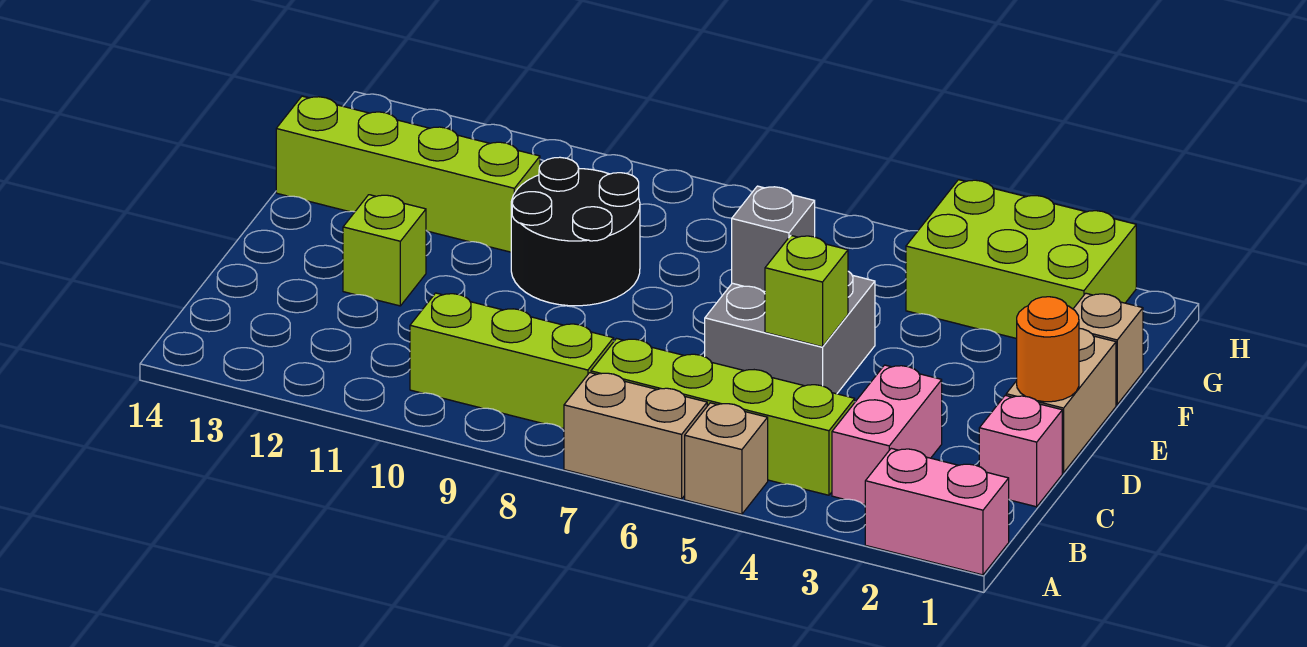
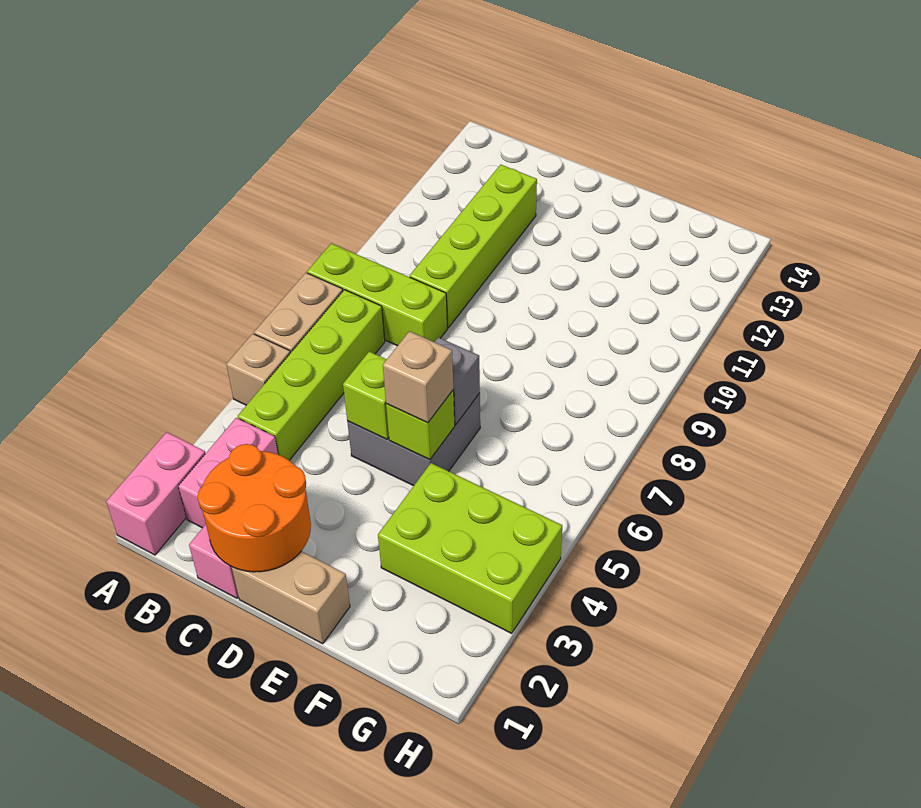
pink brick B3:C3 level 1 -> pink brick B2:B3 level 1
lime brick B8:B10 level 1 -> lime brick A8:C8 level 1
orange round brick D1 level 2 -> orange round brick C1:D2 level 2
lime brick D12 level 1 -> lime brick E5 level 2
black round brick E9:F10 level 1 -> none
tan brick F1 level 1 -> tan brick E5 level 3
lime brick F11:F14 level 1 -> lime brick C9:C12 level 1
lime brick G2:H4 level 1 -> lime brick F3:H4 level 1

